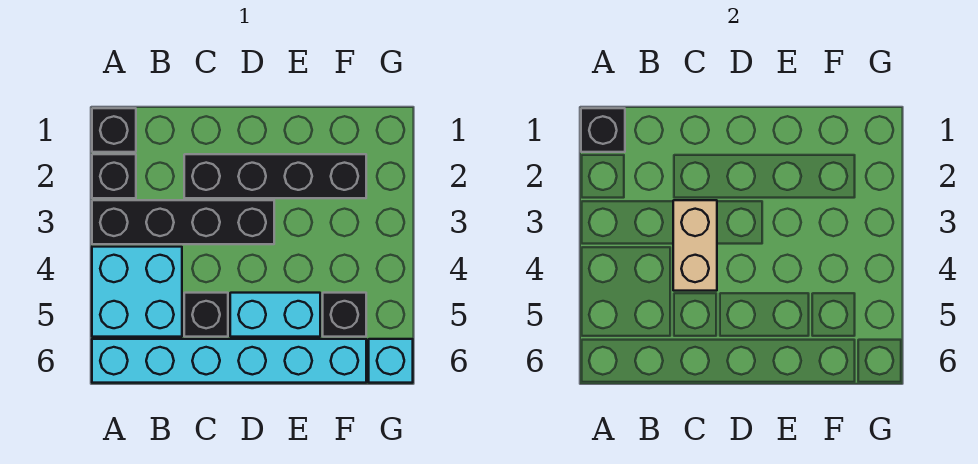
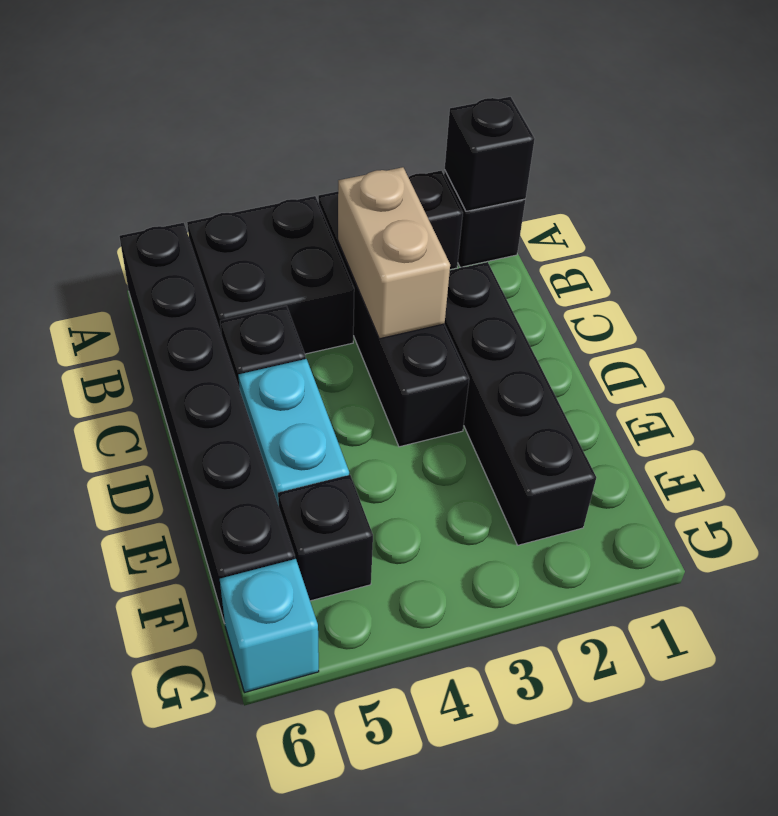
cyan brick A4:B5 level 1 -> black brick A4:B5 level 1
cyan brick A6:F6 level 1 -> black brick A6:F6 level 1
tan brick C3:C4 level 2 -> tan brick B3:C3 level 2

